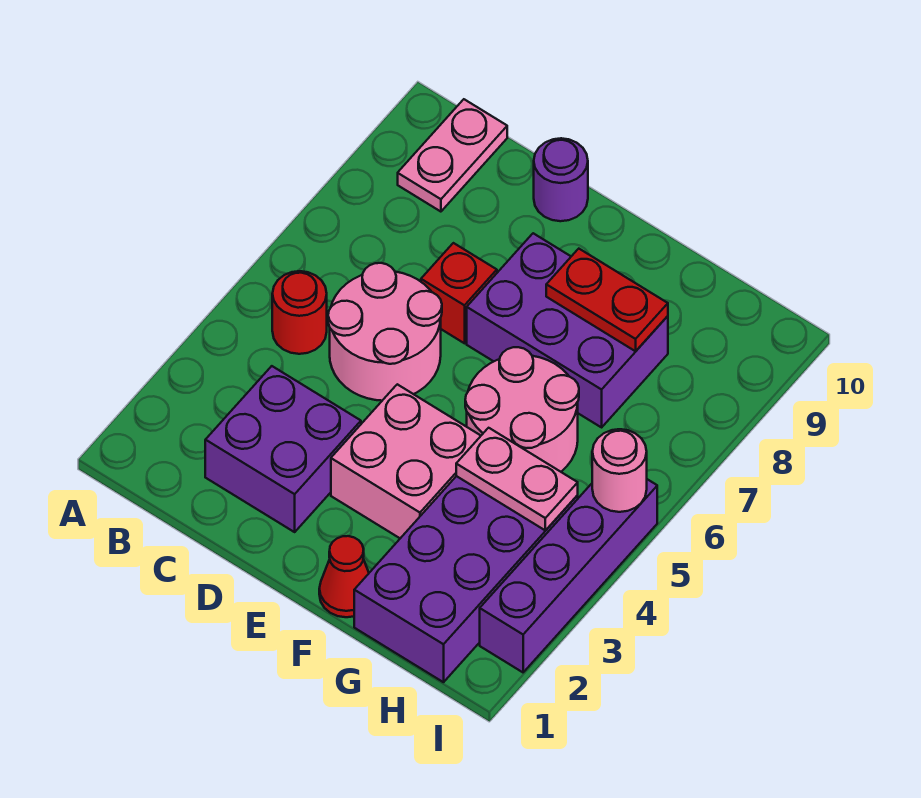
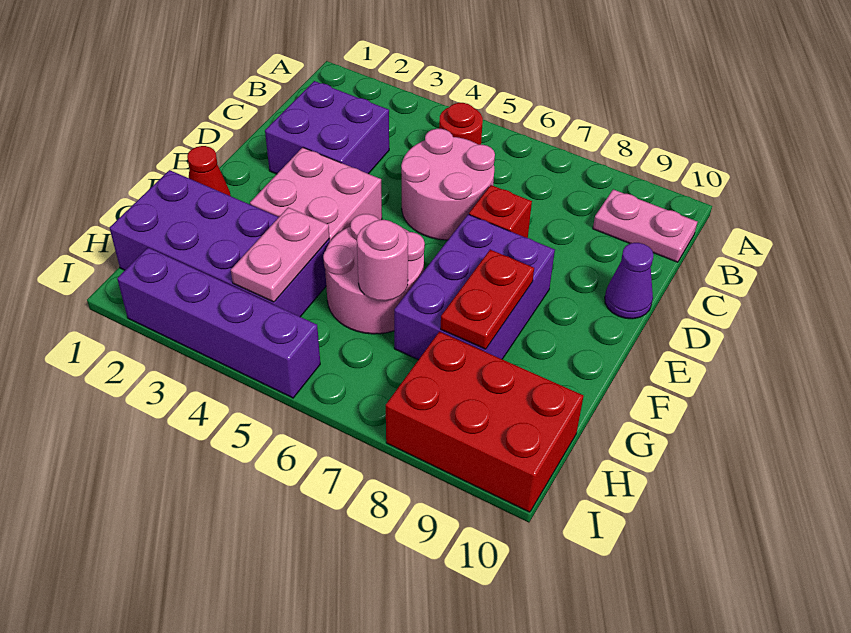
purple round brick D10 level 1 -> purple cone D10 level 1
none -> red brick H8:I10 level 1
pink round brick I5 level 2 -> pink round brick G6 level 2

